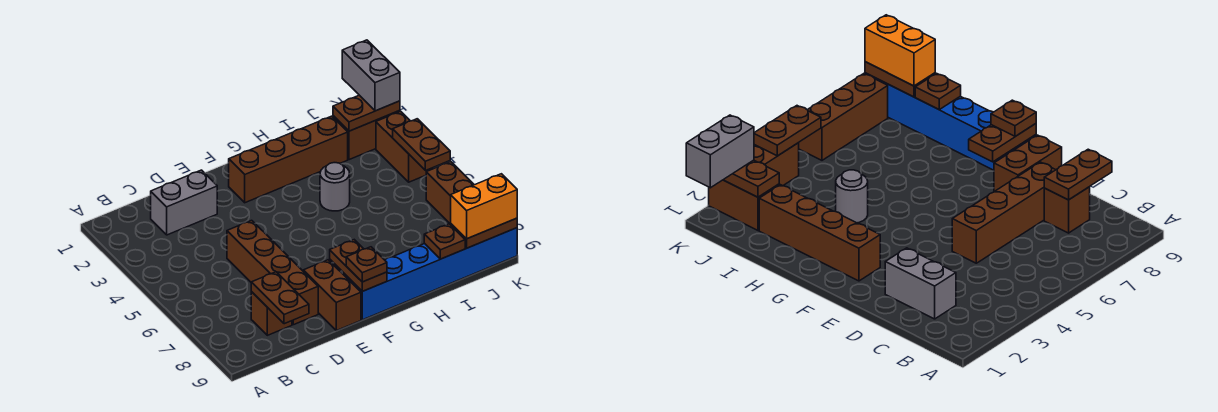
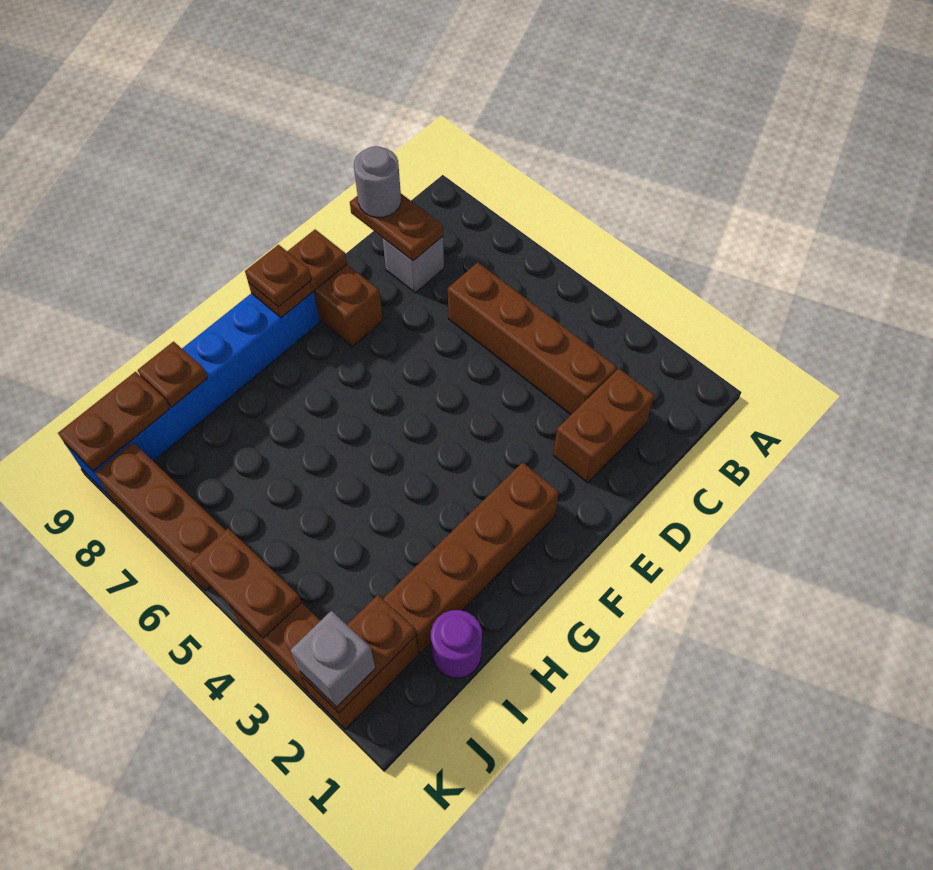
grey brick C2:D2 level 1 -> brown brick C2:D2 level 1
brown brick C8 level 1 -> grey brick C8 level 1
brown brick D5:D8 level 1 -> brown brick C3:C6 level 1
brown plate F8:F9 level 2 -> brown plate E9:F9 level 2
grey round brick H4 level 1 -> grey round brick C9 level 3
none -> purple round brick I1 level 1
orange brick J9:K9 level 3 -> none
grey brick K1:K2 level 3 -> grey brick K2 level 3

